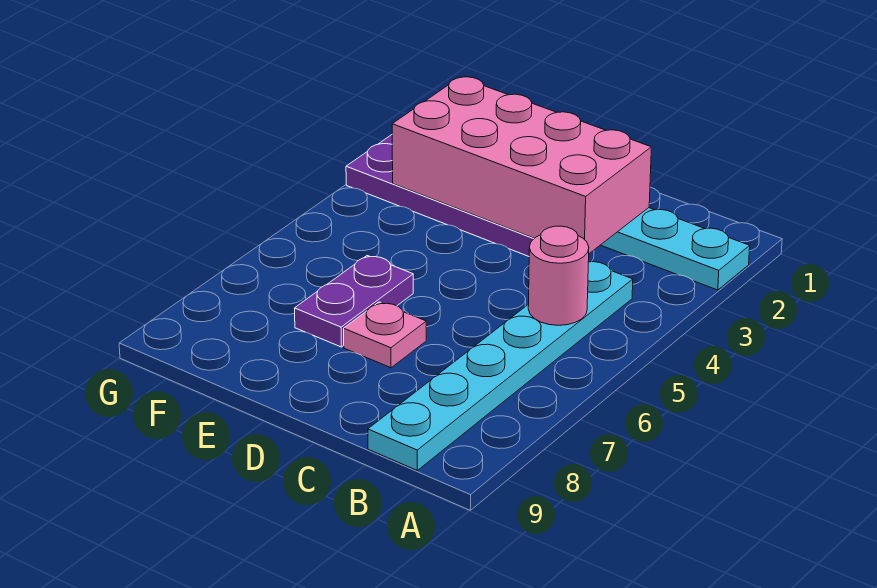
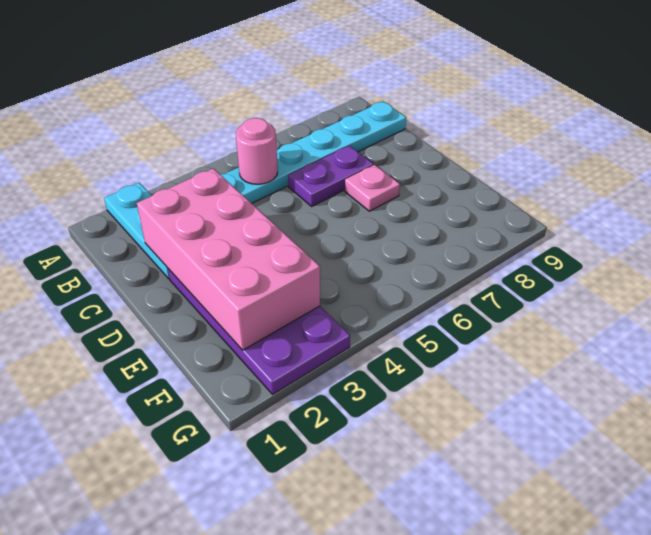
purple plate E6:E7 level 1 -> purple plate C6:C7 level 1

